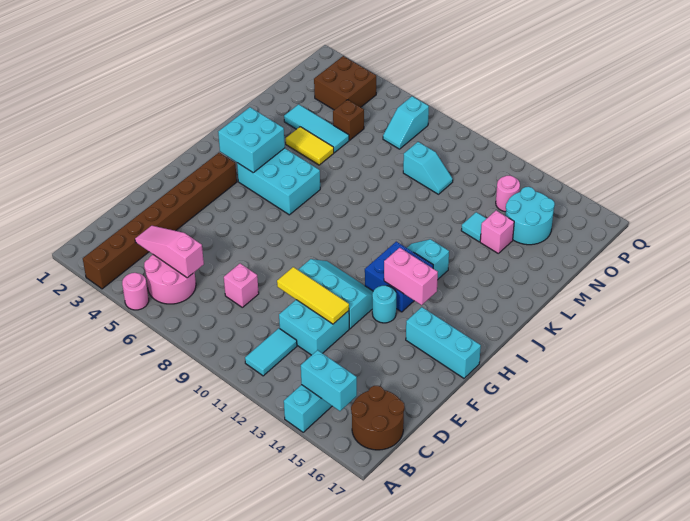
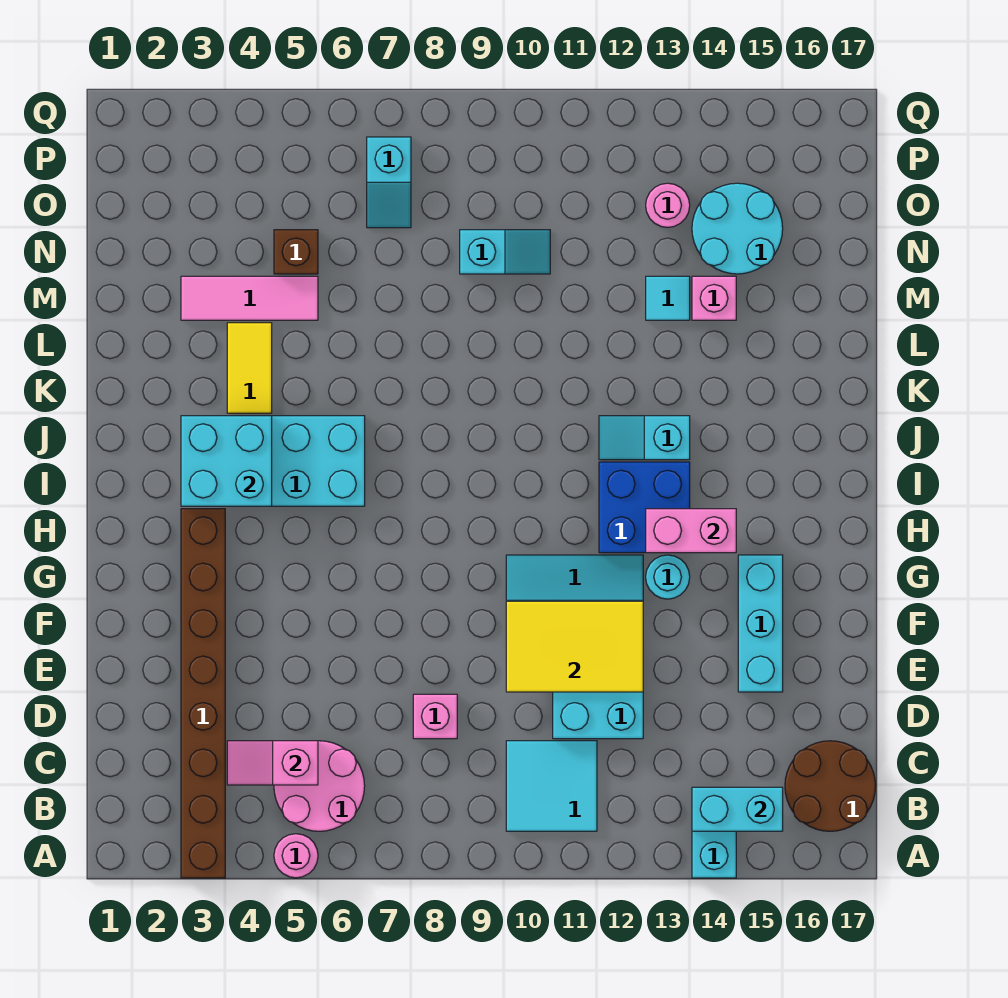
cyan tile B11:C11 level 1 -> cyan tile B10:C11 level 1
pink slope C4:C6 level 2 top 6 -> pink slope C4:C5 level 2 top 5
yellow tile E10:E12 level 2 -> yellow tile E10:F12 level 2
cyan brick G15:G17 level 1 -> cyan brick E15:G15 level 1
yellow tile L4:L5 level 1 -> yellow tile K4:L4 level 1
cyan tile M3:M5 level 1 -> pink tile M3:M5 level 1
brown brick O3:P4 level 1 -> none

